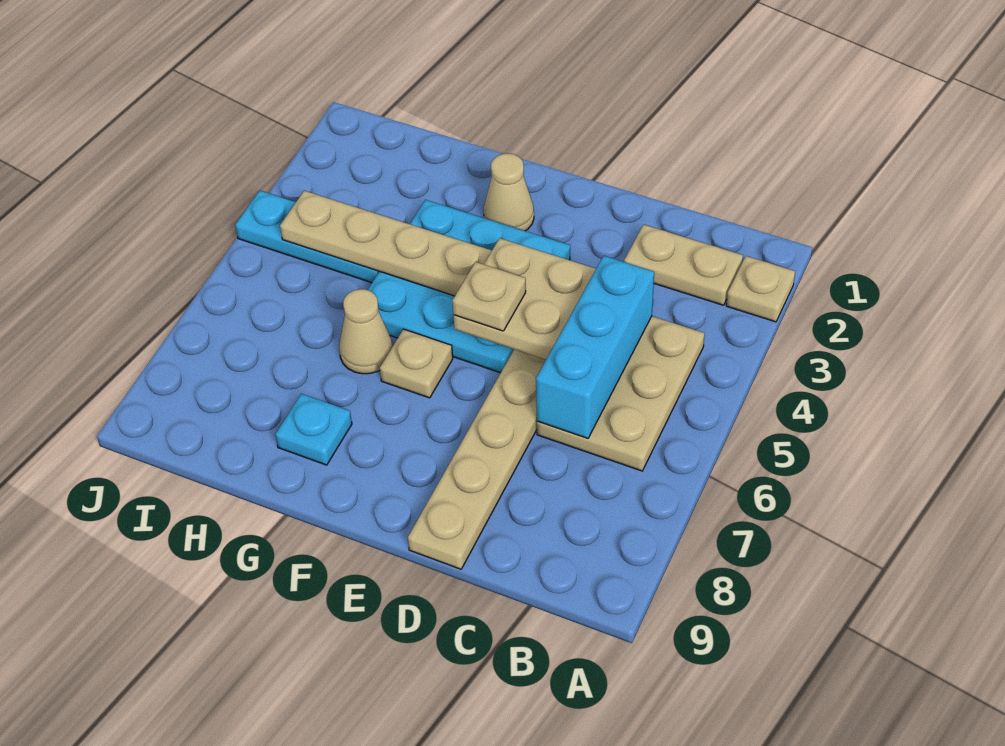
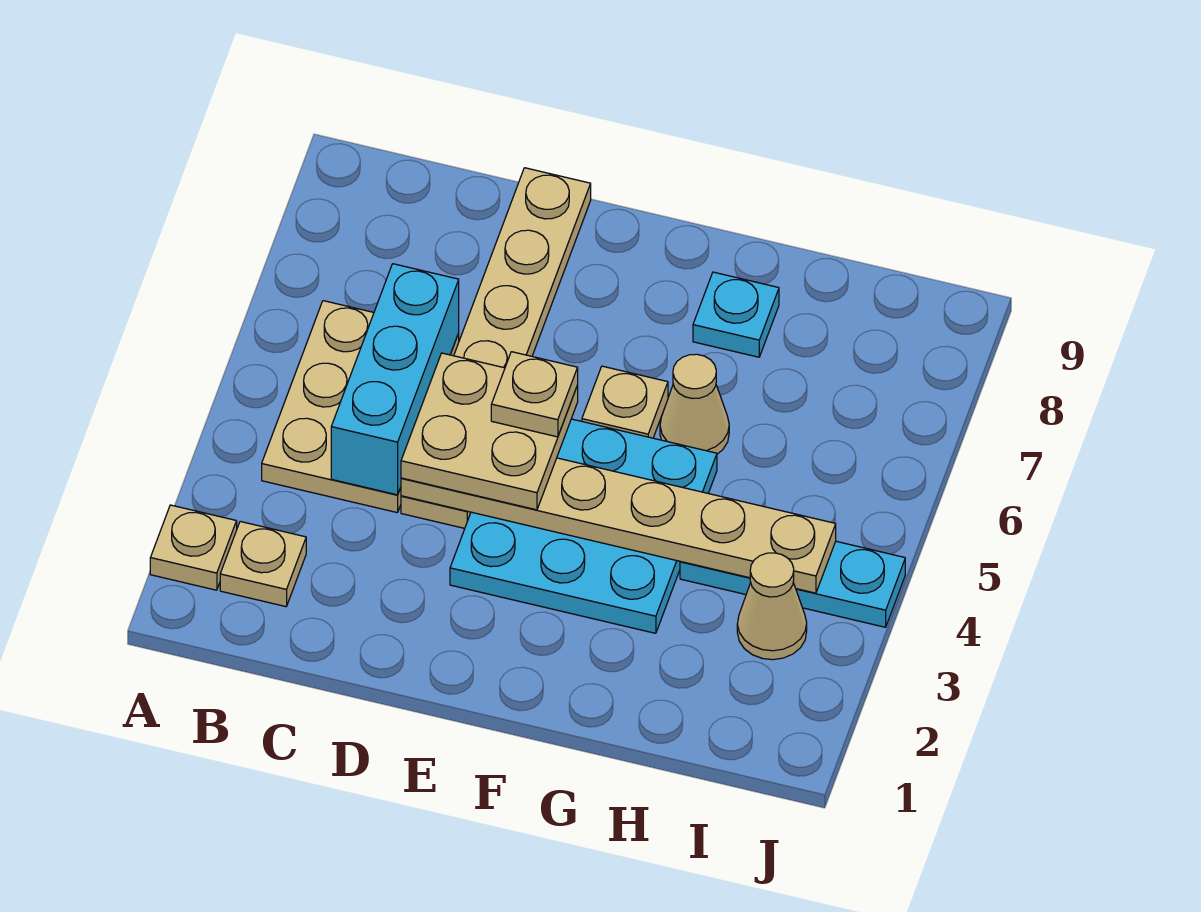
tan plate B2:C2 level 1 -> tan plate B2 level 1
tan cone F2 level 1 -> tan cone I3 level 1

